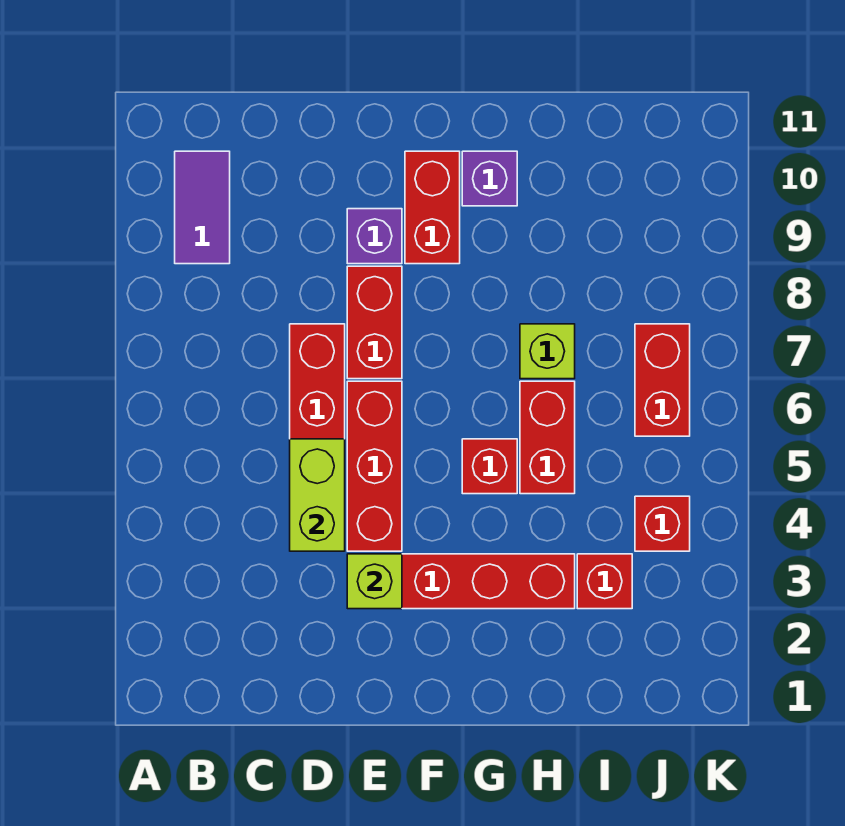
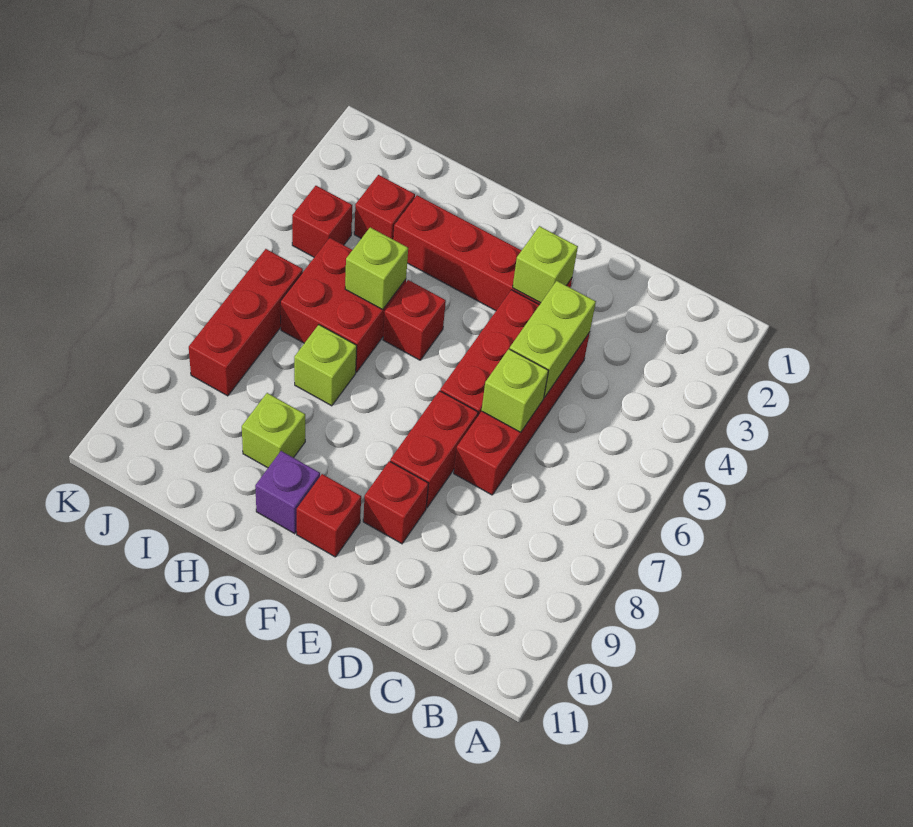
purple tile B9:B10 level 1 -> none
none -> lime brick D6 level 2
purple brick E9 level 1 -> red brick E9 level 1
red brick F9:F10 level 1 -> red brick F10 level 1
red brick H5:H6 level 1 -> red brick H5:I6 level 1
none -> lime brick H5 level 2
none -> lime brick H9 level 1
red brick J6:J7 level 1 -> red brick J6:J8 level 1

